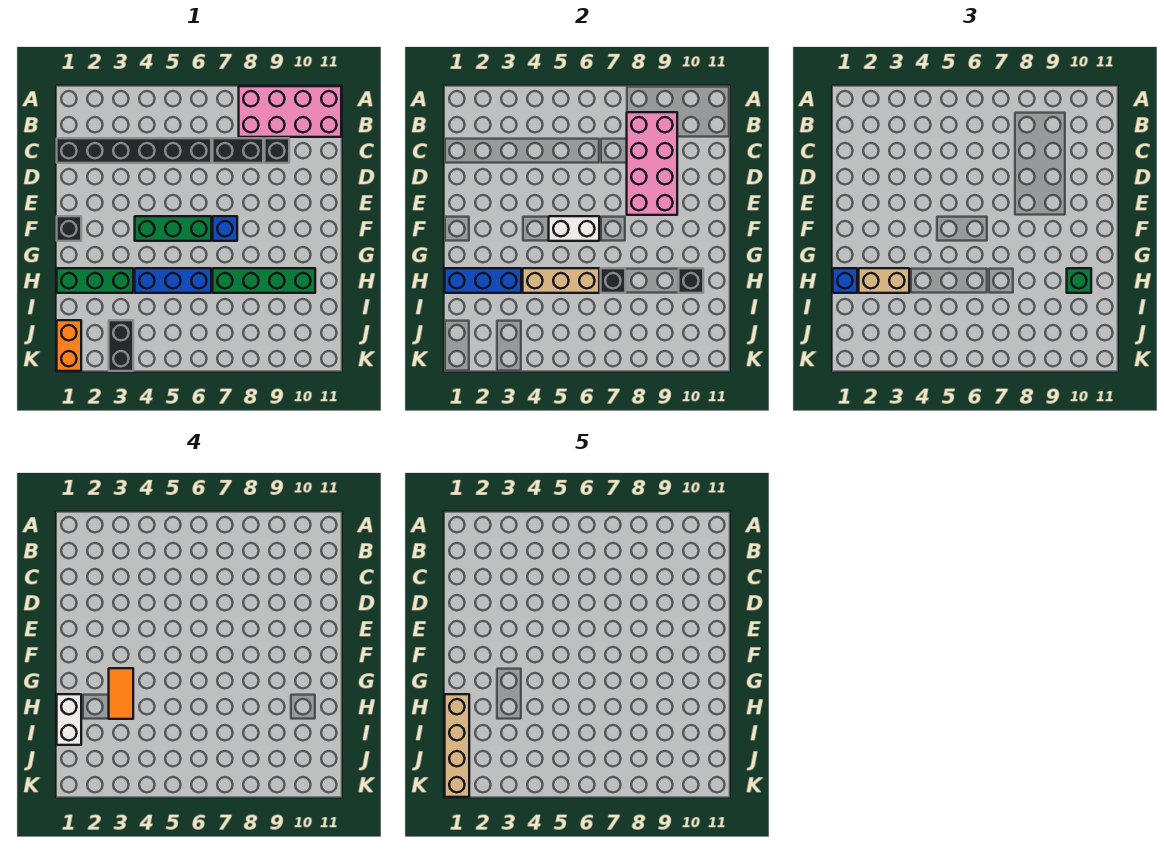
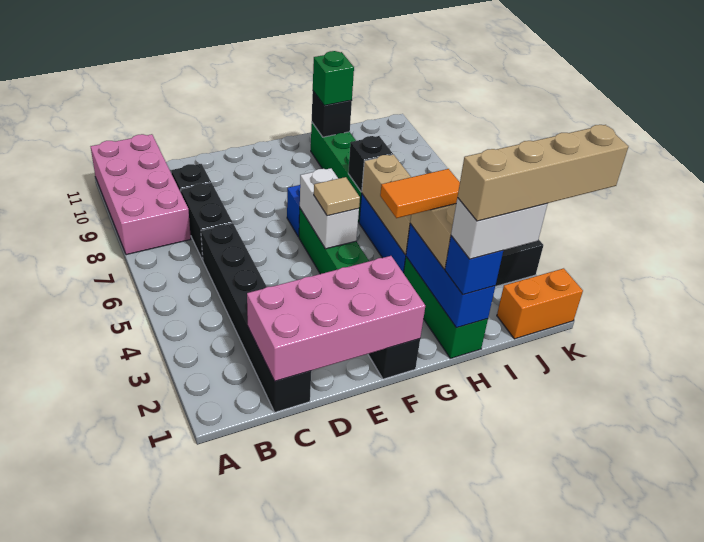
pink brick B8:E9 level 2 -> pink brick C1:F2 level 2
none -> tan tile F5 level 3

